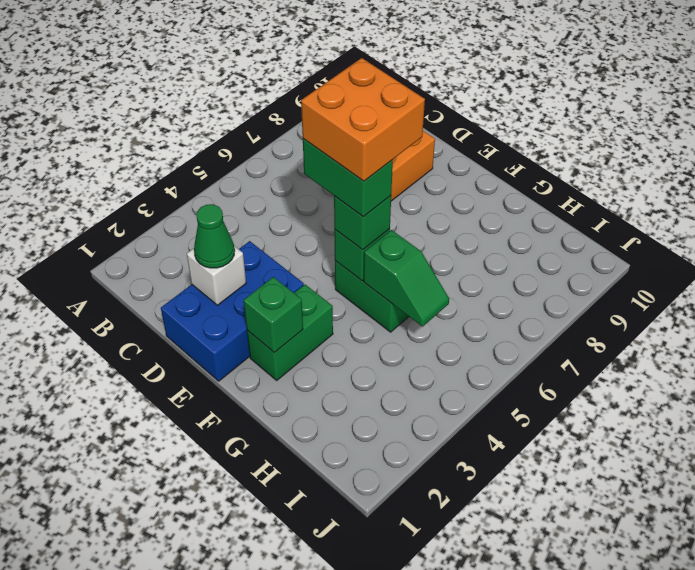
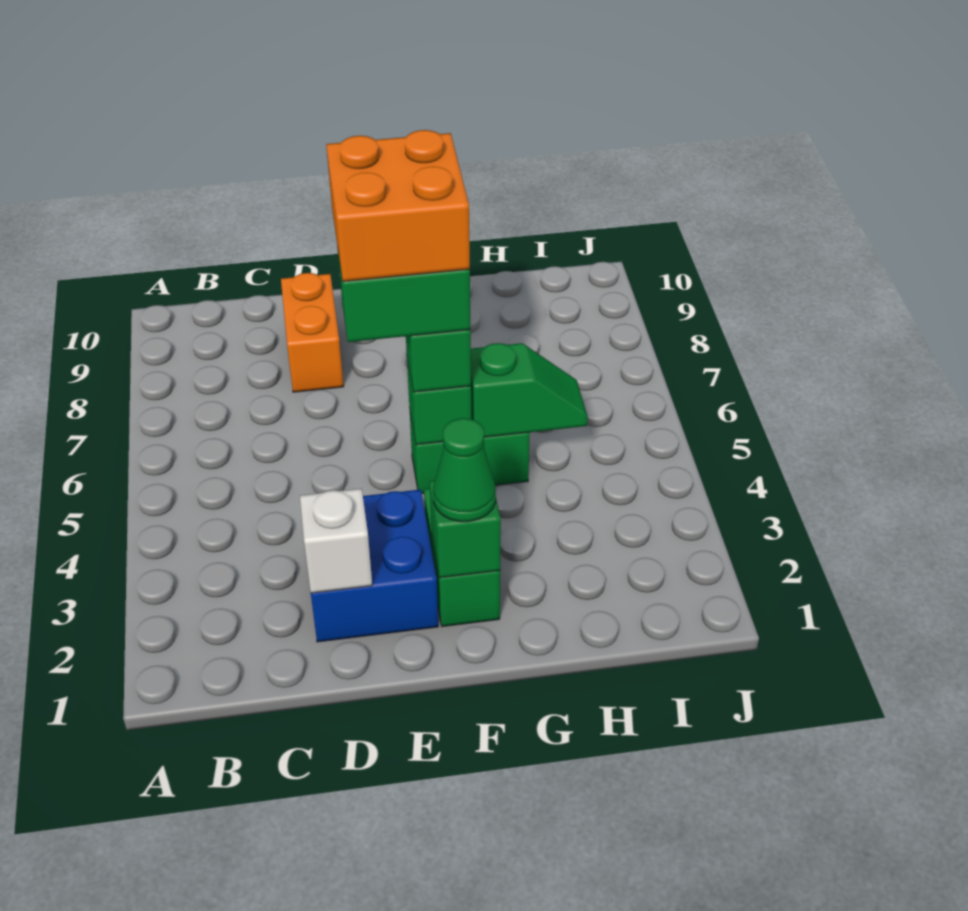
blue brick D1:E3 level 1 -> blue brick D2:E3 level 1
green cone D2 level 3 -> green cone F2 level 3

